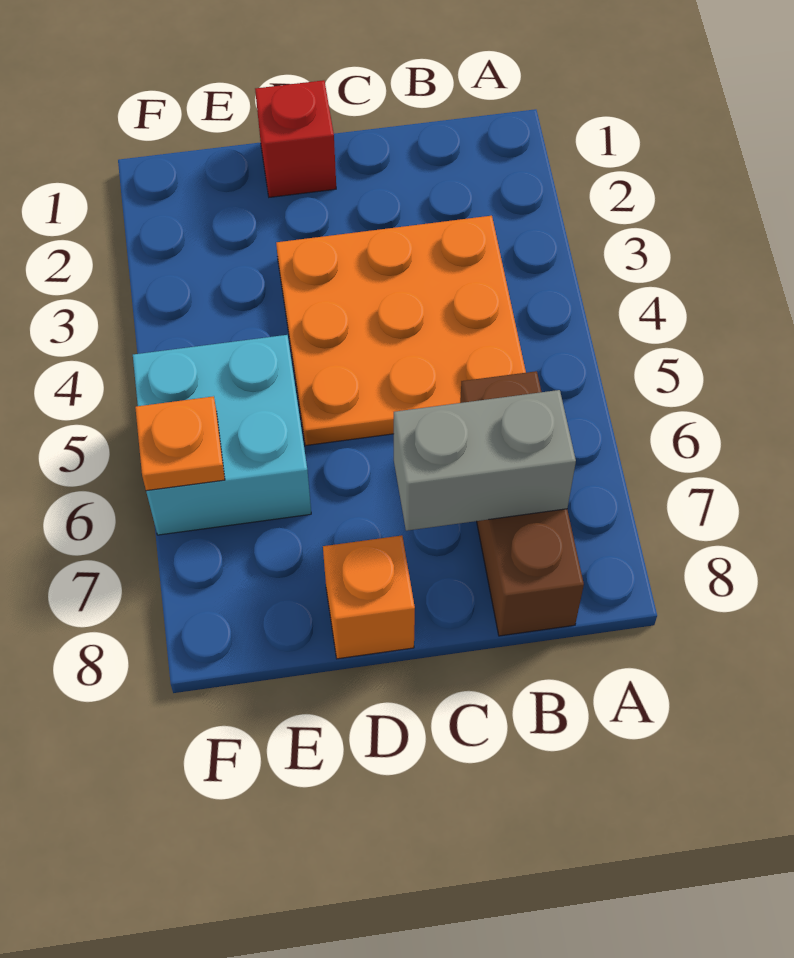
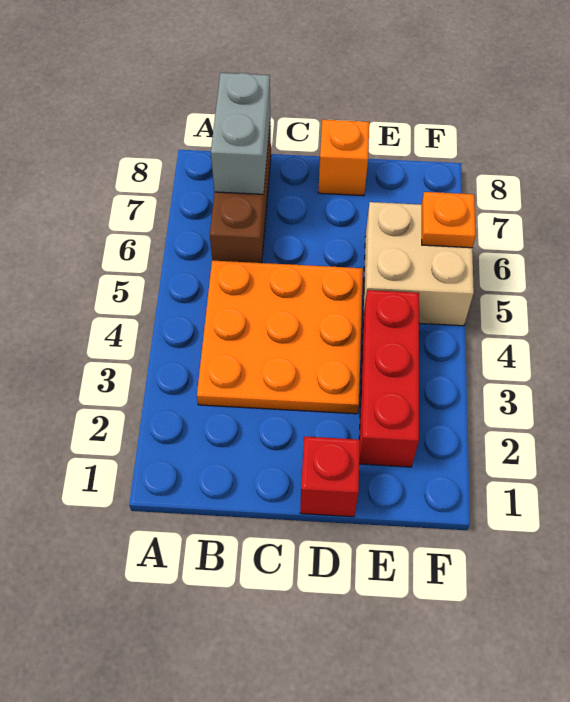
grey brick B7:C7 level 2 -> grey brick B7:B8 level 2
none -> red brick E2:E4 level 1
cyan brick E5:F6 level 1 -> tan brick E5:F6 level 1

